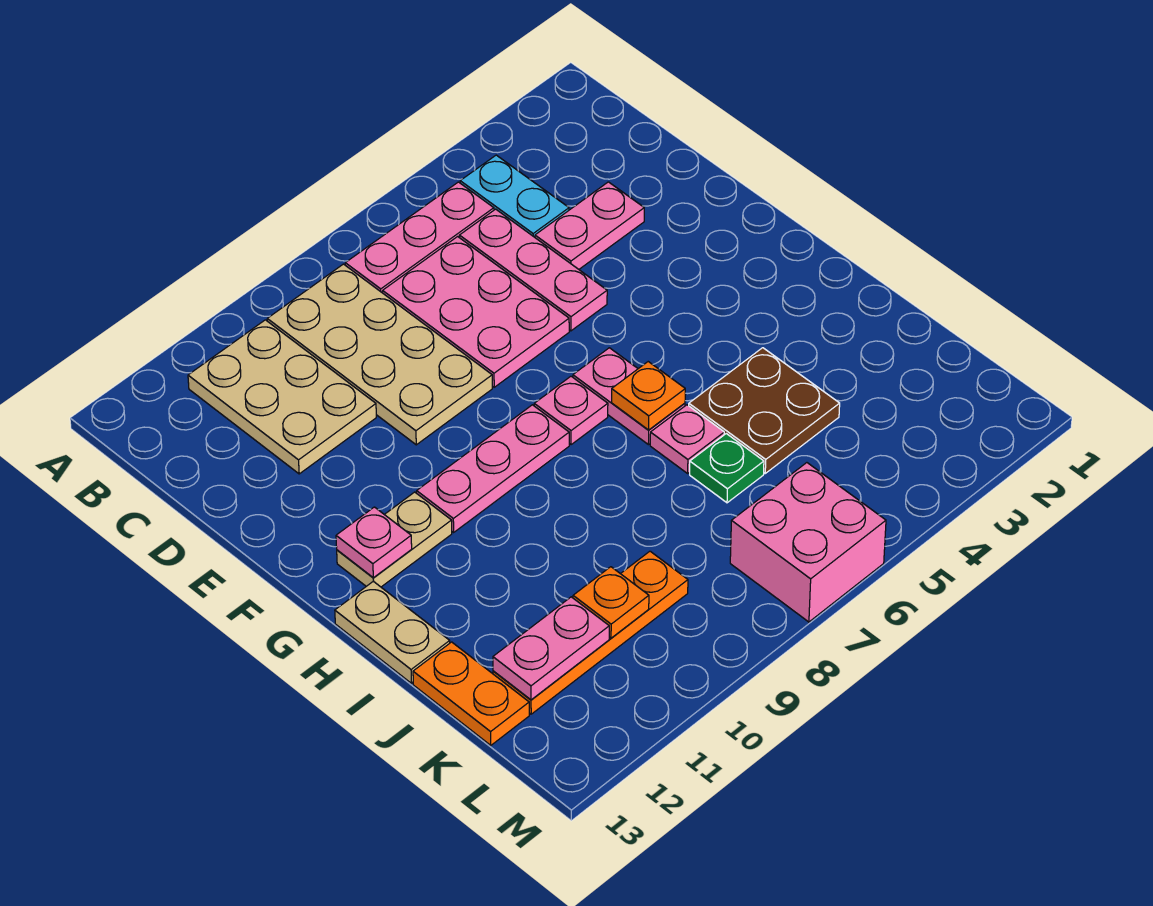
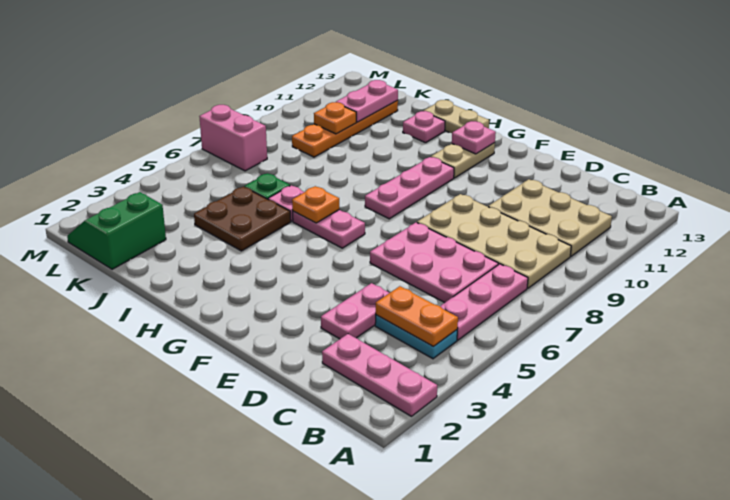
pink plate C5:E5 level 1 -> pink plate A2:C2 level 1
pink plate G7 level 1 -> pink plate I12 level 1
orange plate J13:K13 level 1 -> orange plate B4:C4 level 2
none -> green slope K1:L2 level 1 top K
pink brick L6:M7 level 1 -> pink brick L7:M7 level 1

